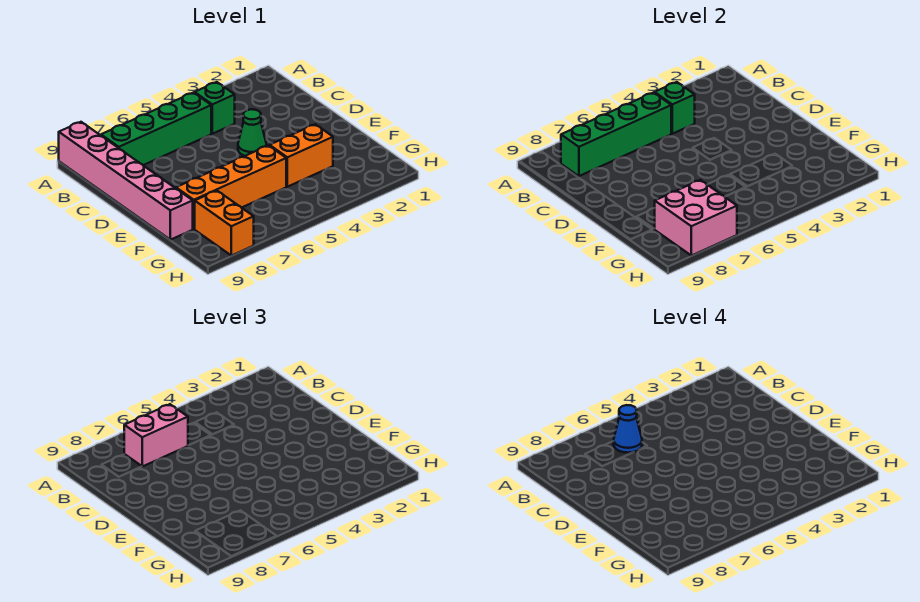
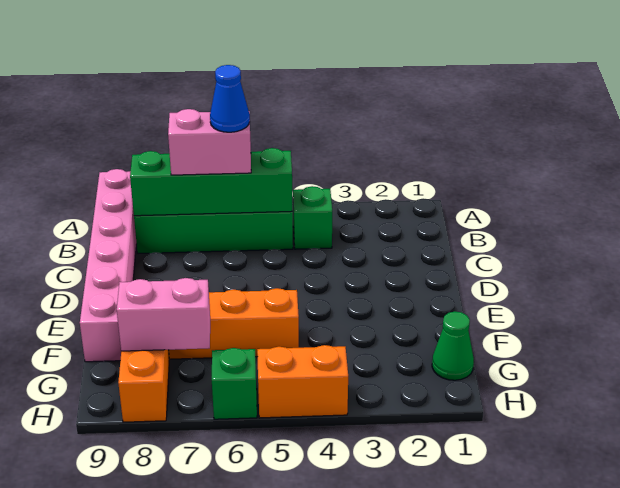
green brick B4 level 2 -> green brick H6 level 1
green cone D4 level 1 -> green cone G1 level 1
orange brick F3:F4 level 1 -> orange brick H4:H5 level 1
pink brick G7:H8 level 2 -> pink brick G7:G8 level 2

